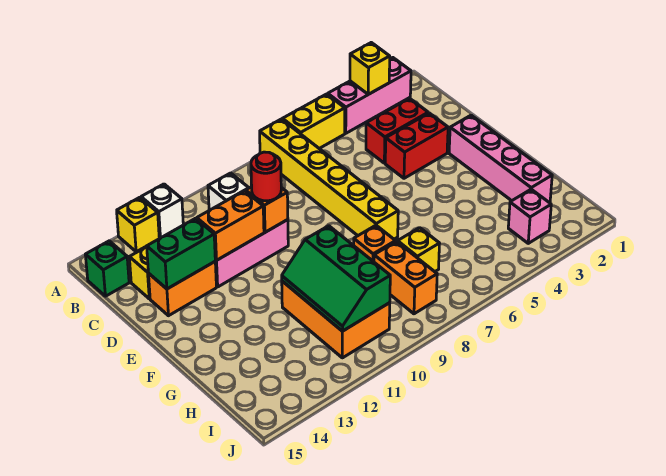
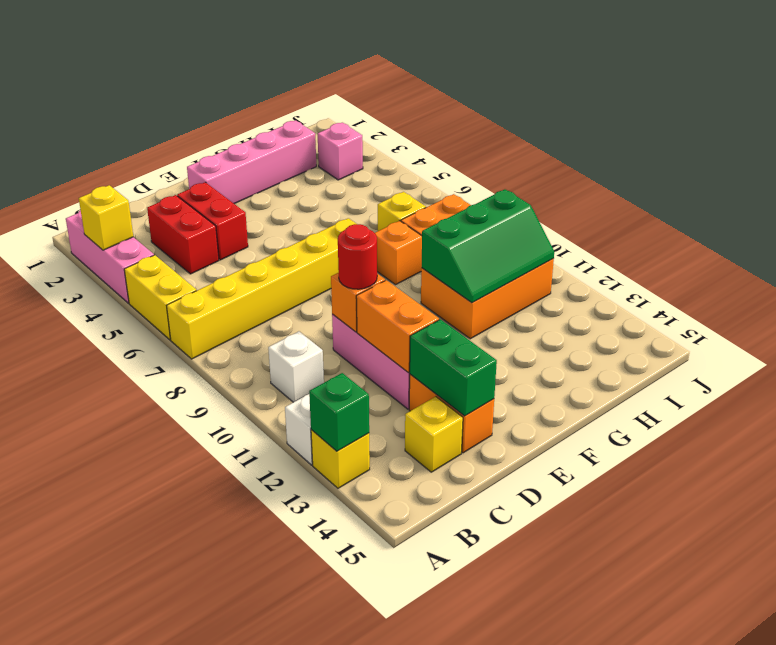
green brick B15 level 1 -> green brick A13 level 2

